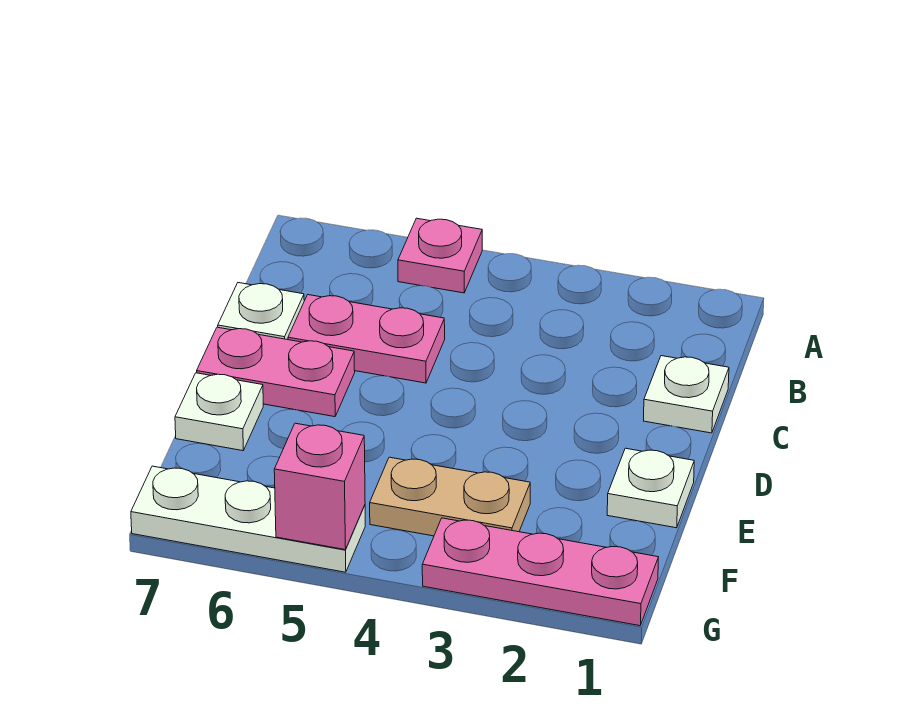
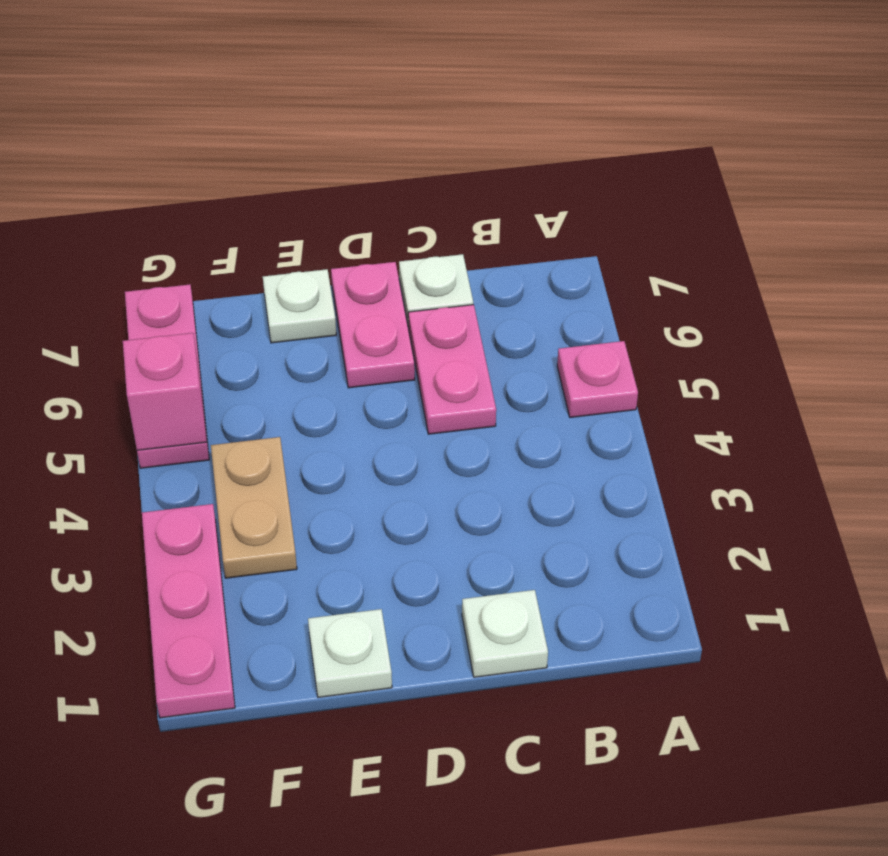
white plate G5:G7 level 1 -> pink plate G5:G7 level 1

